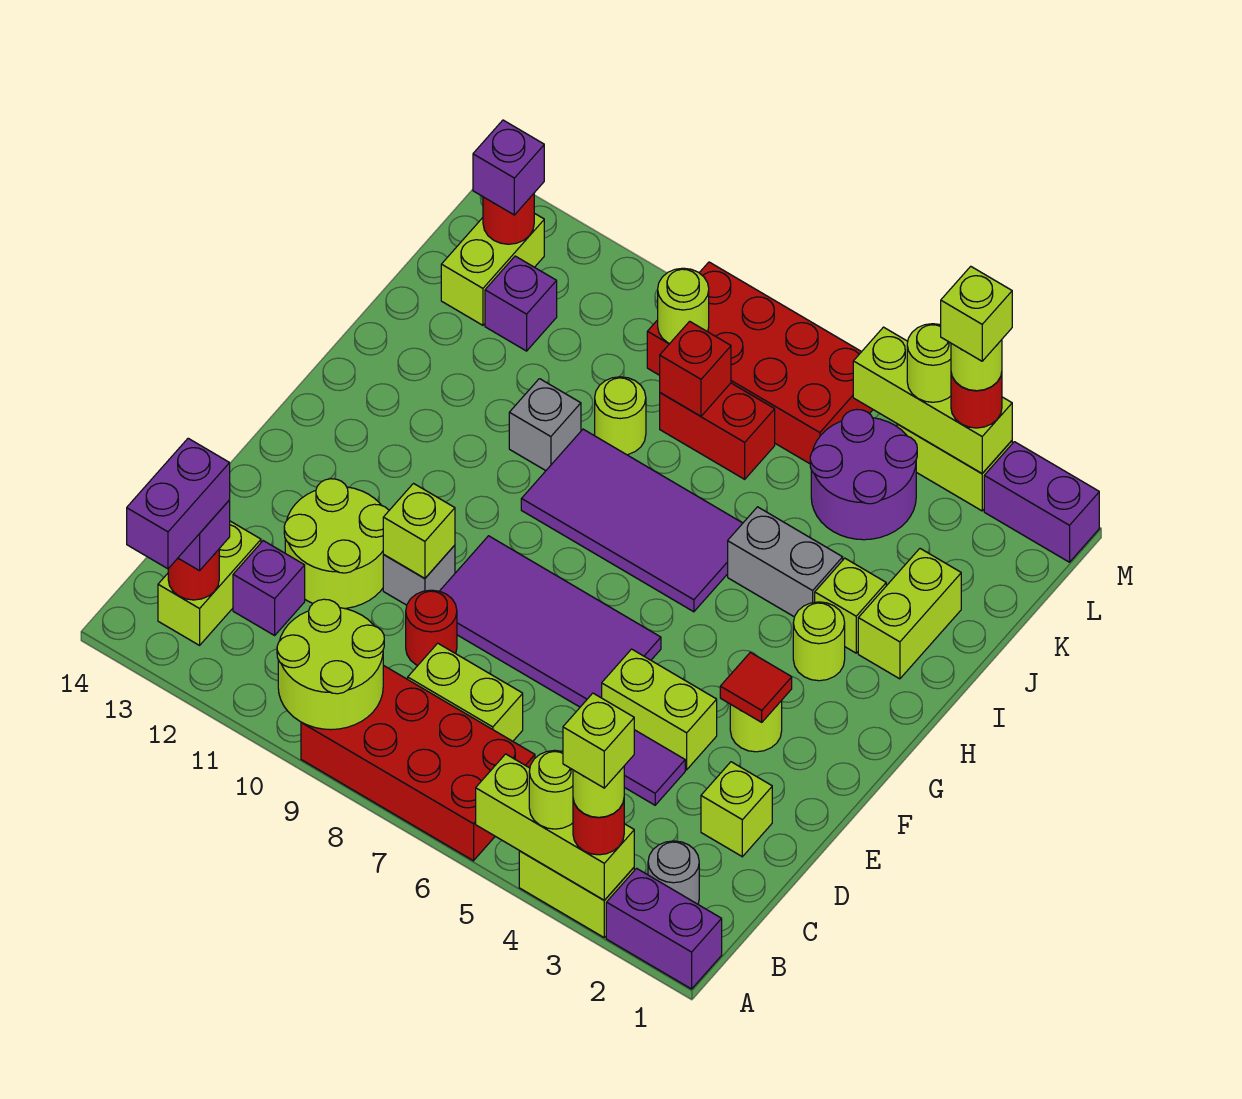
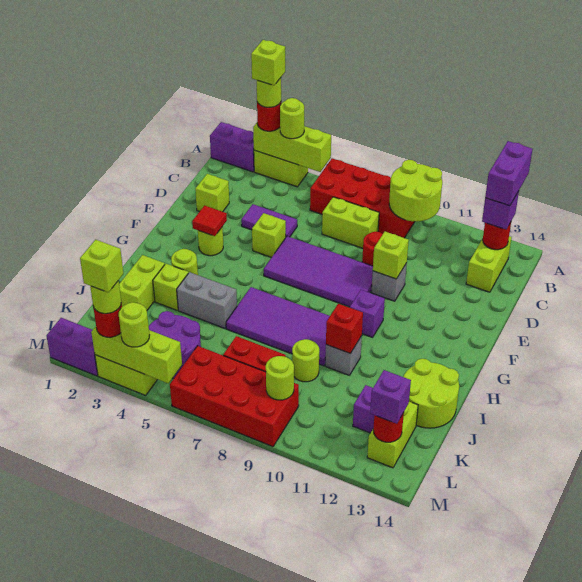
grey round brick B2 level 1 -> none
purple brick C12 level 1 -> purple brick G10 level 1
lime round brick D11:E12 level 1 -> lime round brick I13:J14 level 1
lime brick E4:E5 level 1 -> lime brick E5 level 1
red brick K8 level 2 -> red brick I10 level 2

